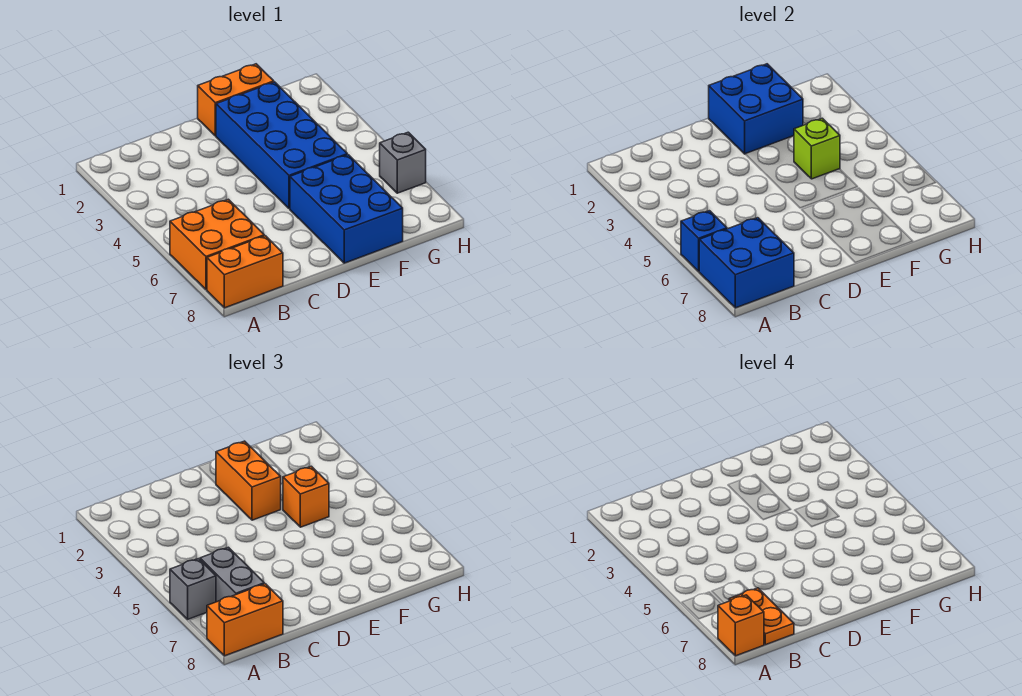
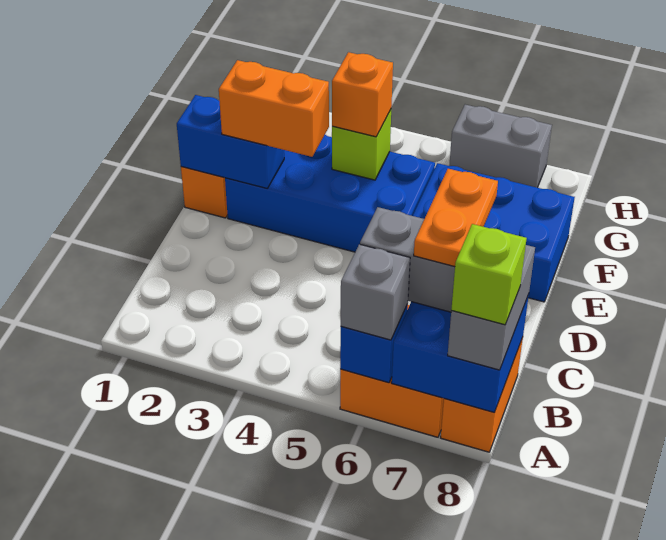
orange brick A8:B8 level 3 -> grey brick A8:B8 level 3
orange brick A8 level 4 -> lime brick A8 level 4
orange plate B7:B8 level 4 -> orange plate B7:C7 level 4
blue brick E1:F2 level 2 -> blue brick E1:E2 level 2
grey brick H6 level 1 -> grey brick H6:H7 level 1

